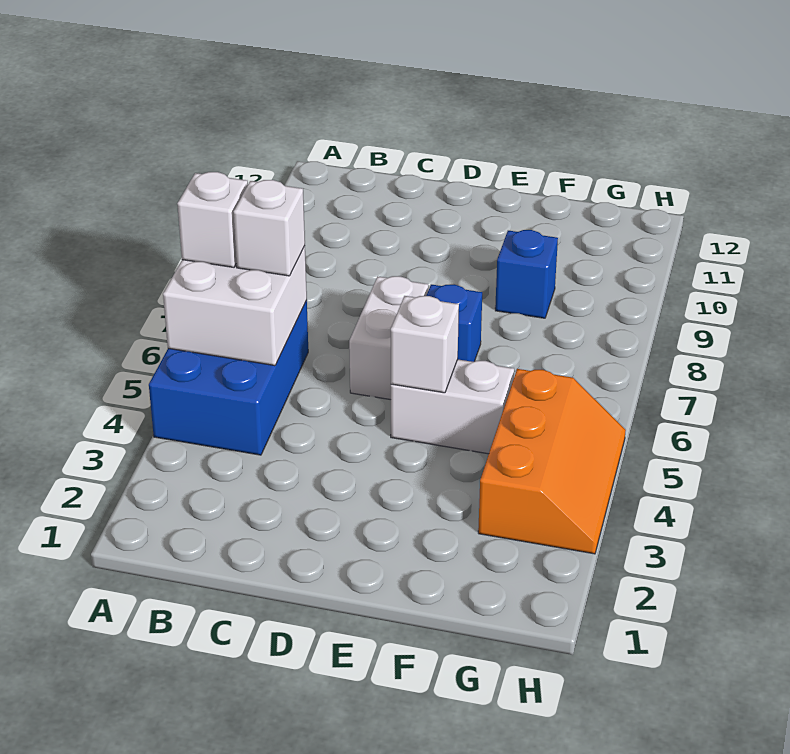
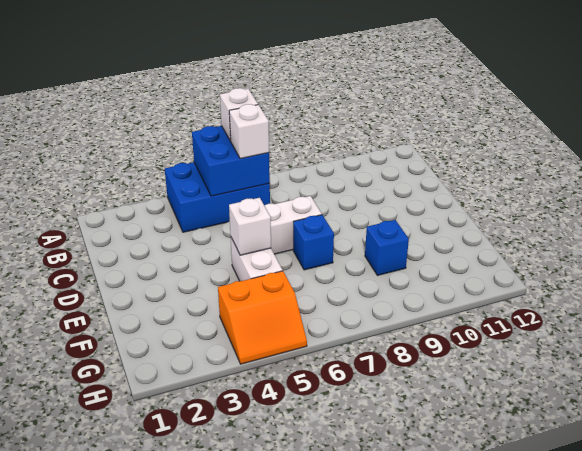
white brick A5:B6 level 2 -> blue brick A5:B6 level 2
orange slope G3:H5 level 1 top G -> orange slope G4:H5 level 1 top G

